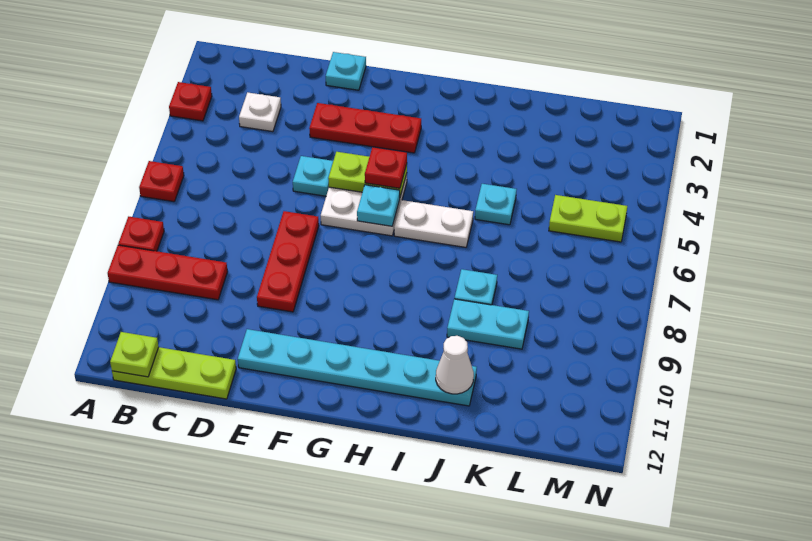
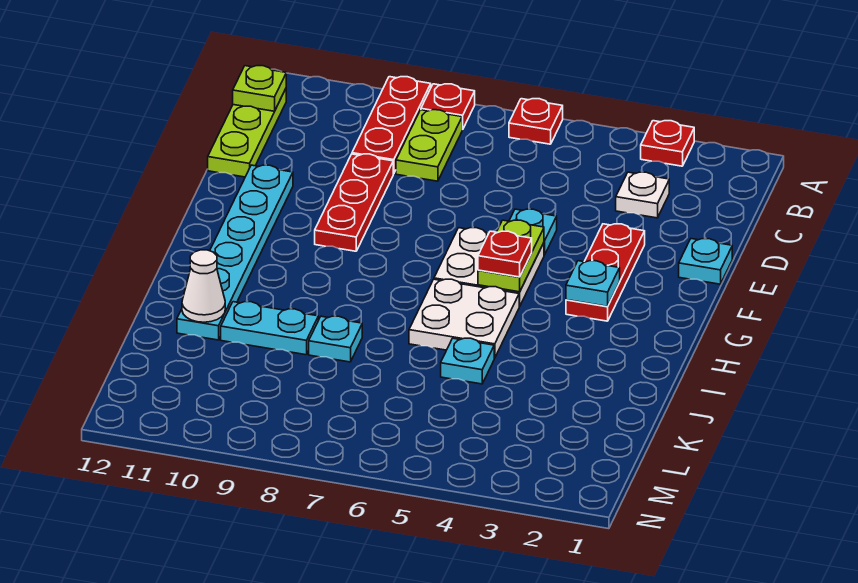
red plate E7:E9 level 1 -> red plate D9:F9 level 1
cyan plate G6 level 2 -> cyan plate G3 level 2
white plate H6:I6 level 1 -> white plate H5:I6 level 1
cyan plate J9:K9 level 1 -> cyan plate J9:J10 level 1
lime plate L5:M5 level 1 -> lime plate B8:C8 level 1

